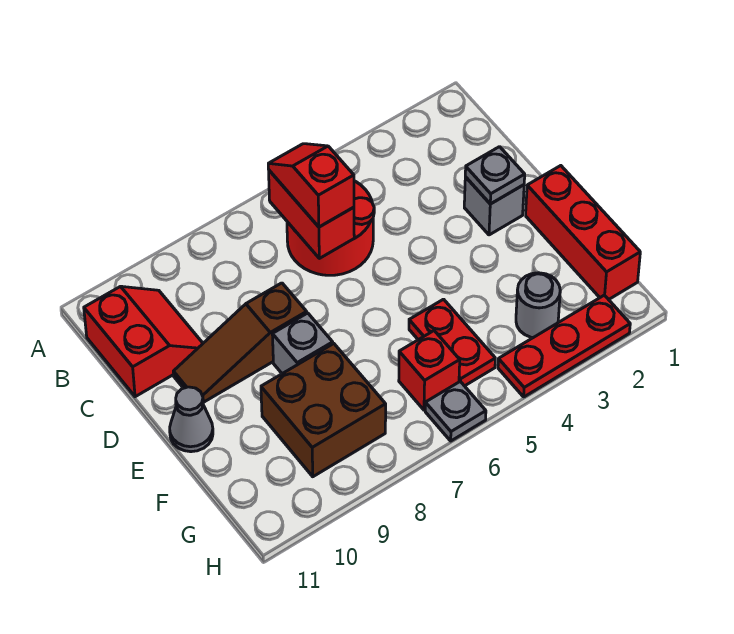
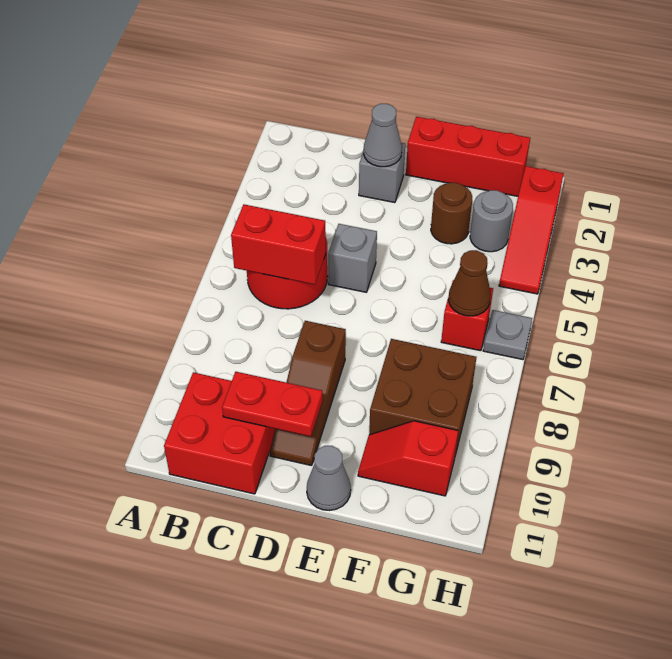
red slope B6:C6 level 3 top C -> red slope F10:G10 level 1 top G
red slope B10:C11 level 1 top 11 -> red brick B10:C11 level 1
grey plate D2 level 2 -> grey cone D2 level 2
grey brick E8 level 1 -> grey brick D5 level 1
none -> brown round brick F3 level 1
red plate F5:G5 level 1 -> red plate C10:D10 level 2
none -> brown cone G6 level 2
red plate H2:H4 level 1 -> red slope H2:H4 level 1 top 2

